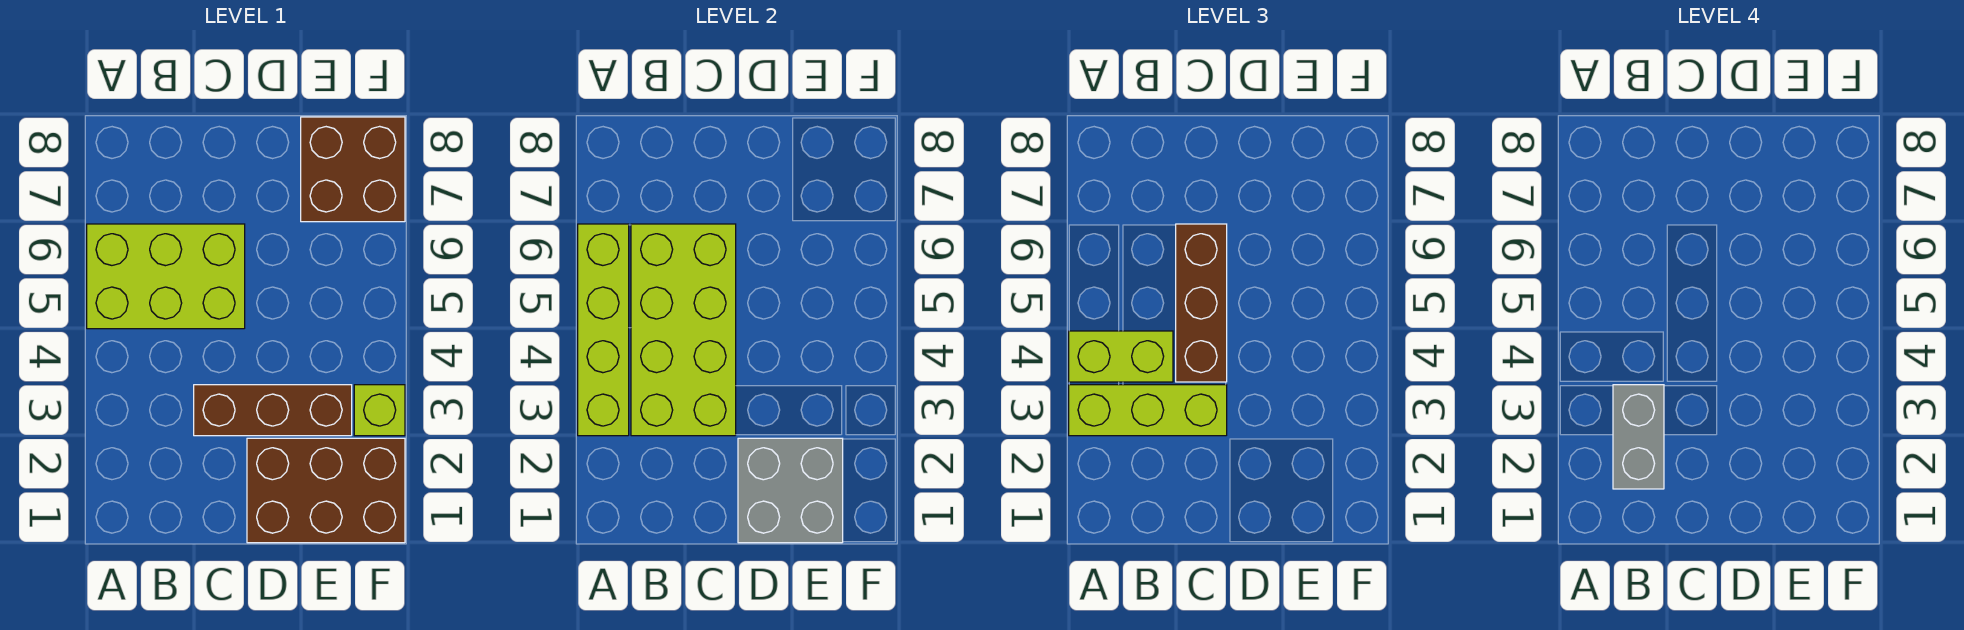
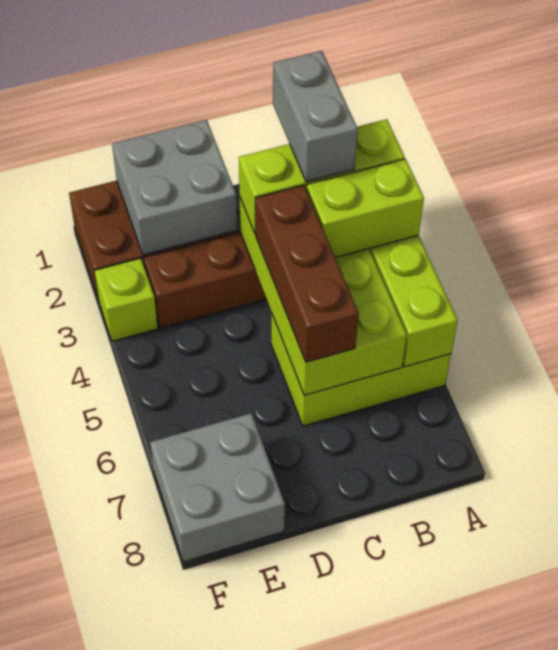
brown brick E7:F8 level 1 -> grey brick E7:F8 level 1

